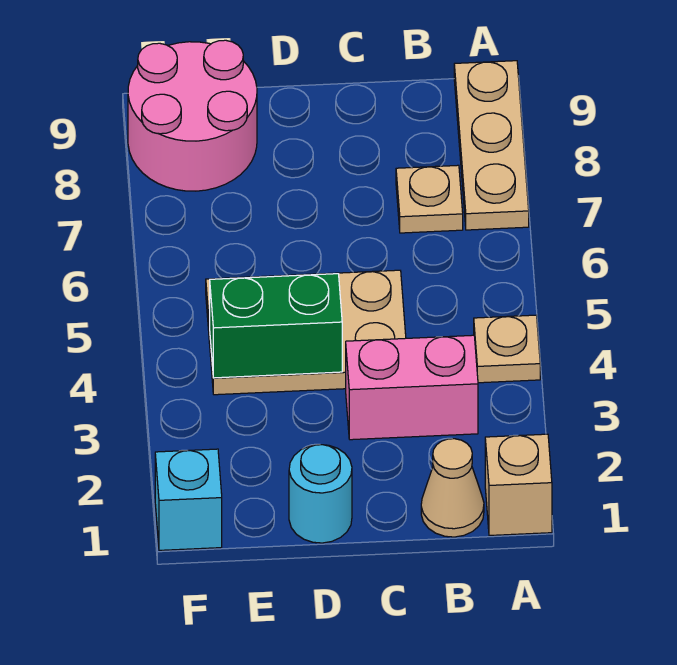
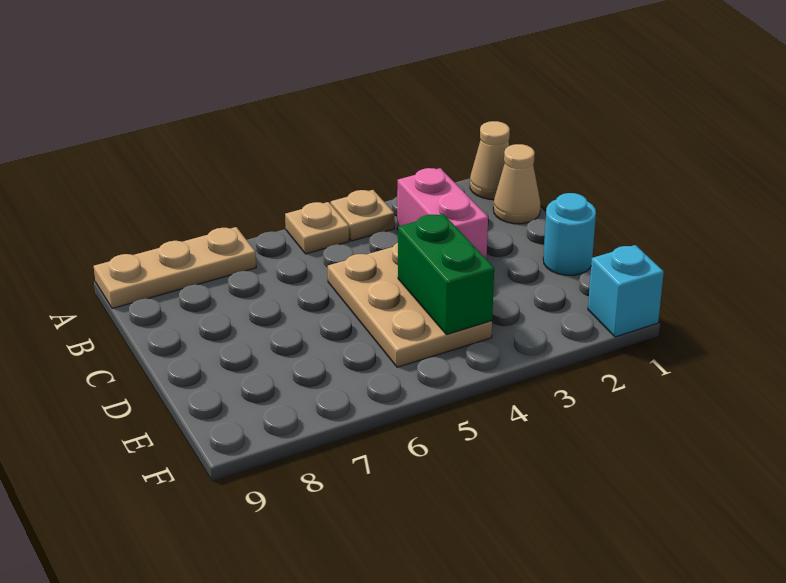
tan brick A1 level 1 -> tan cone A1 level 1
tan plate B7 level 1 -> tan plate A5 level 1
pink round brick E8:F9 level 1 -> none

